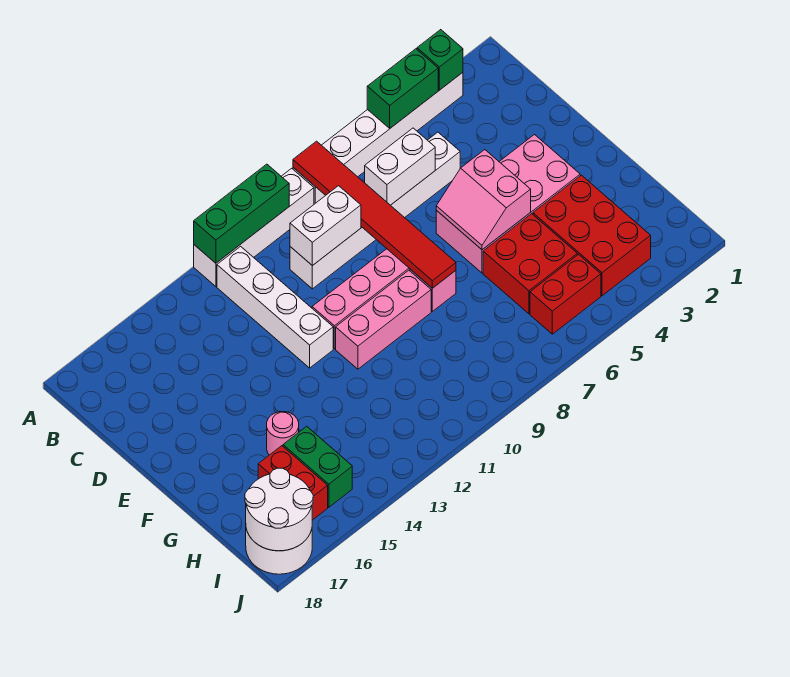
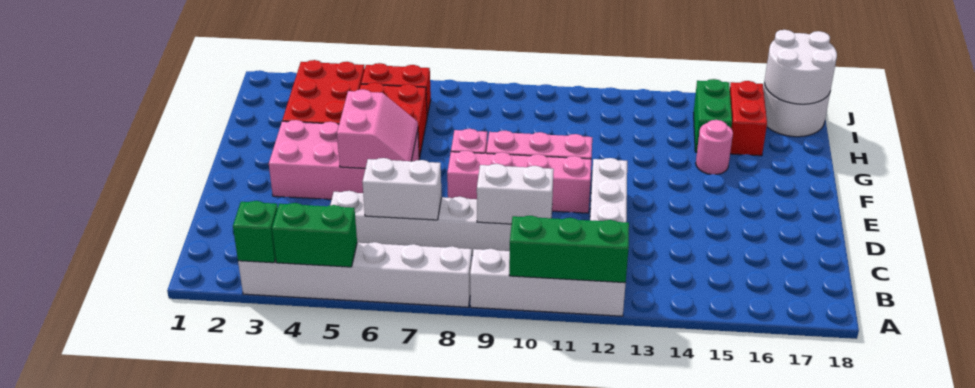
red tile A8:F8 level 2 -> none

